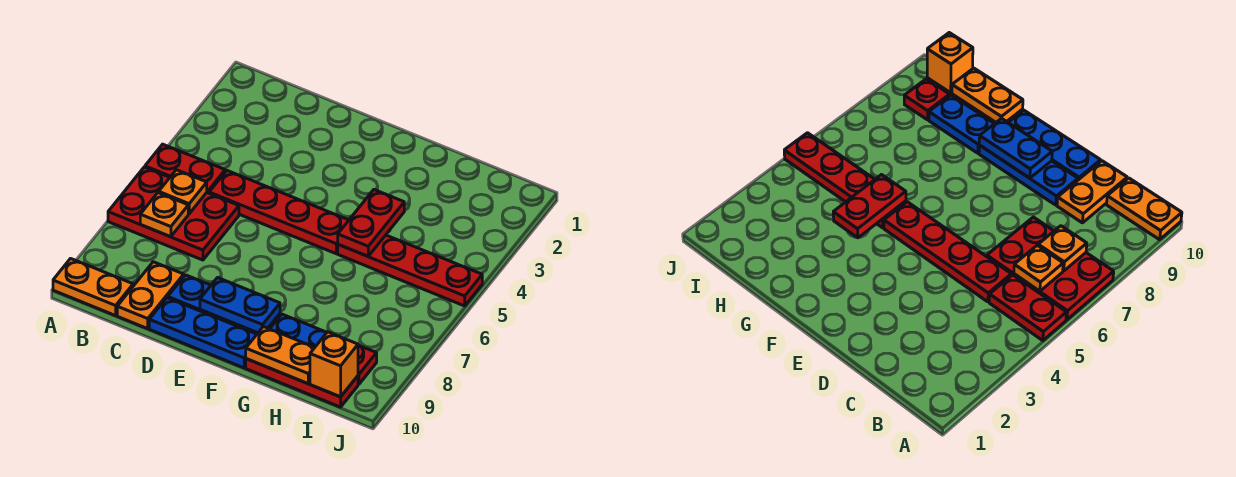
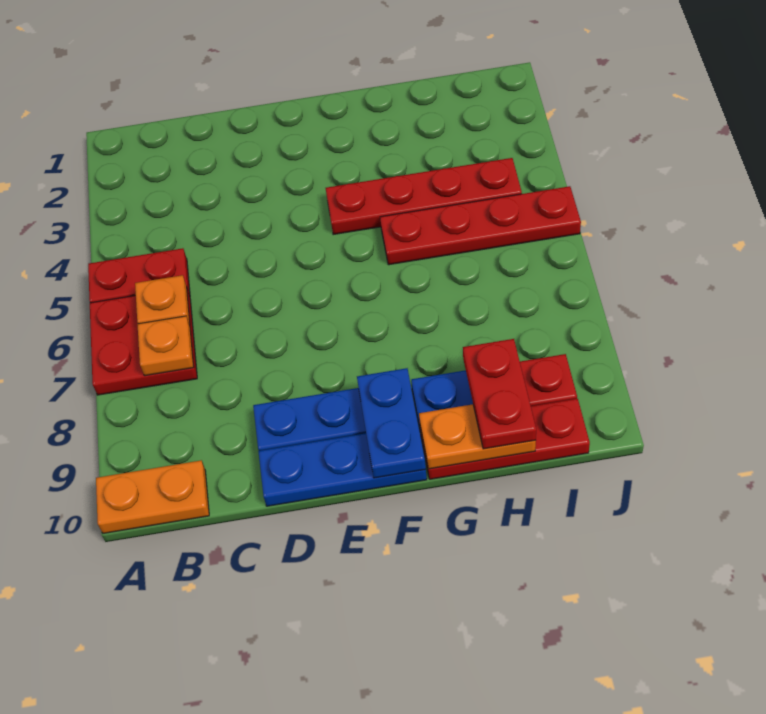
red plate A6:C7 level 1 -> red plate A6:B7 level 1
red plate C5:F5 level 1 -> red plate F4:I4 level 1
orange plate C9:C10 level 1 -> none
blue plate E9:F9 level 2 -> blue plate F9:F10 level 2
red plate G4:G5 level 2 -> red plate H9:H10 level 3
orange brick I10 level 2 -> none

